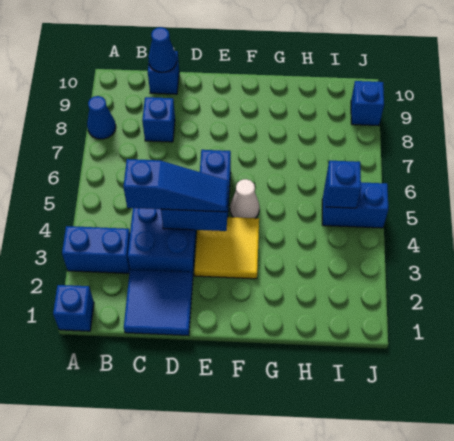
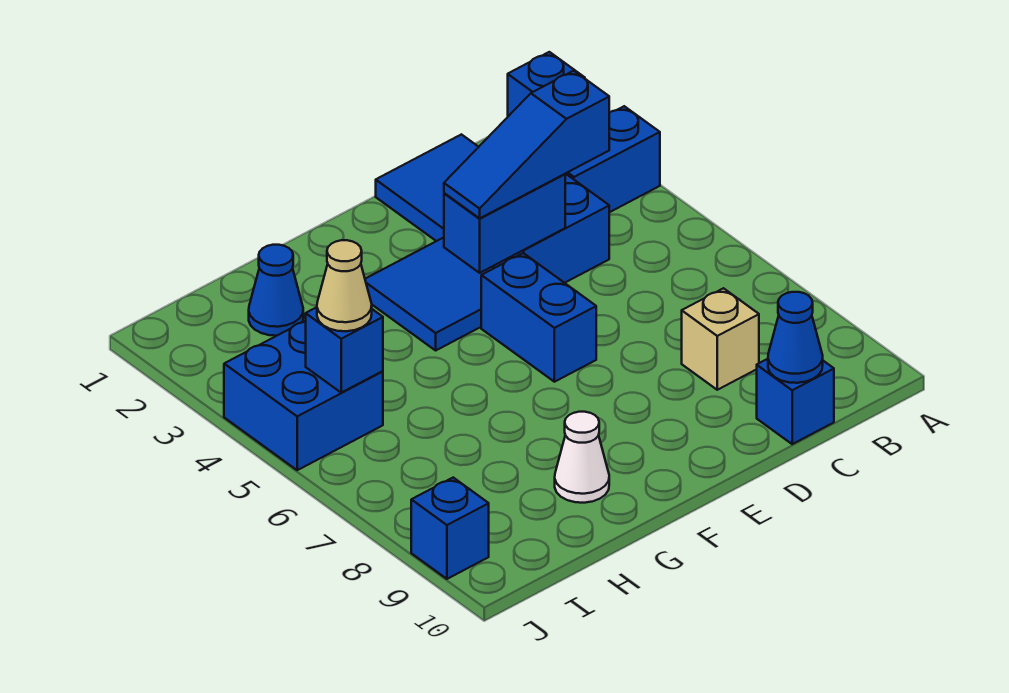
blue cone A8 level 1 -> blue cone H2 level 1
blue brick C8 level 1 -> tan brick C8 level 1
yellow tile E3:F4 level 1 -> blue tile E3:F4 level 1
white cone F5 level 1 -> white cone G9 level 1
blue brick I5:J5 level 1 -> blue brick I4:J5 level 1
none -> tan cone I5 level 3

